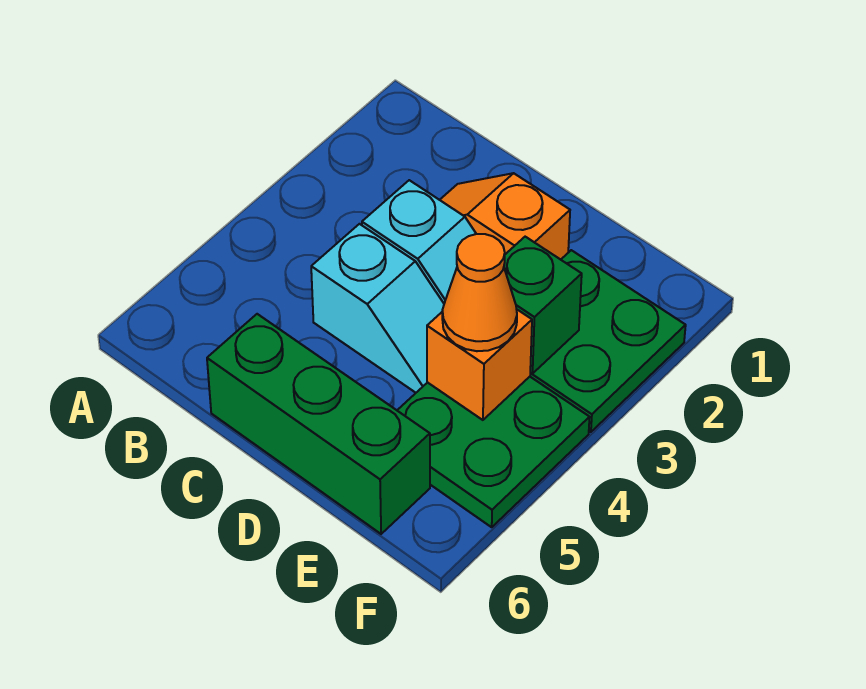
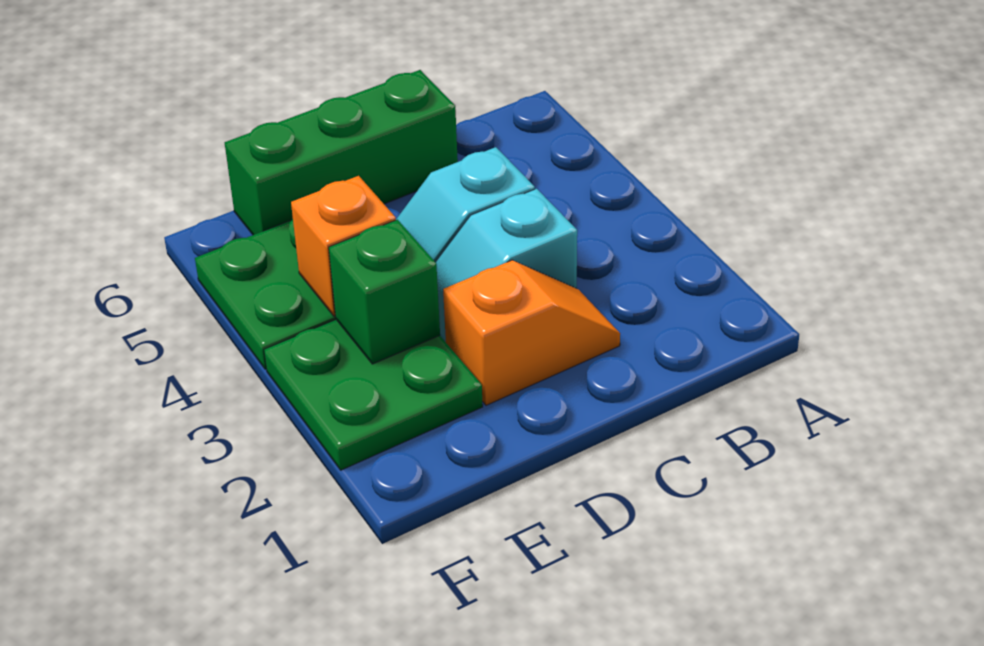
orange cone E4 level 3 -> none

